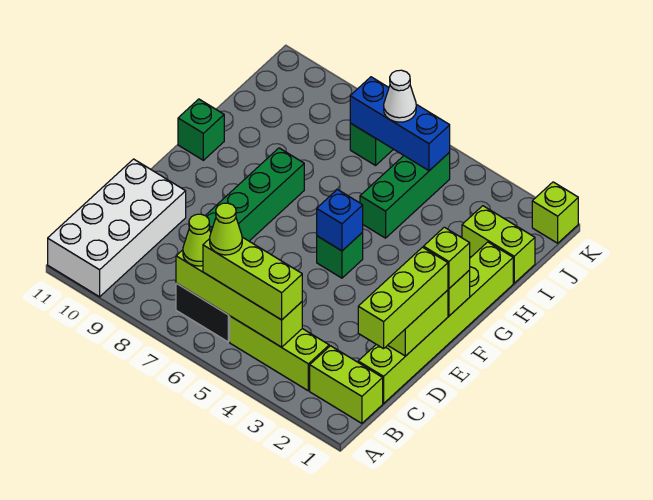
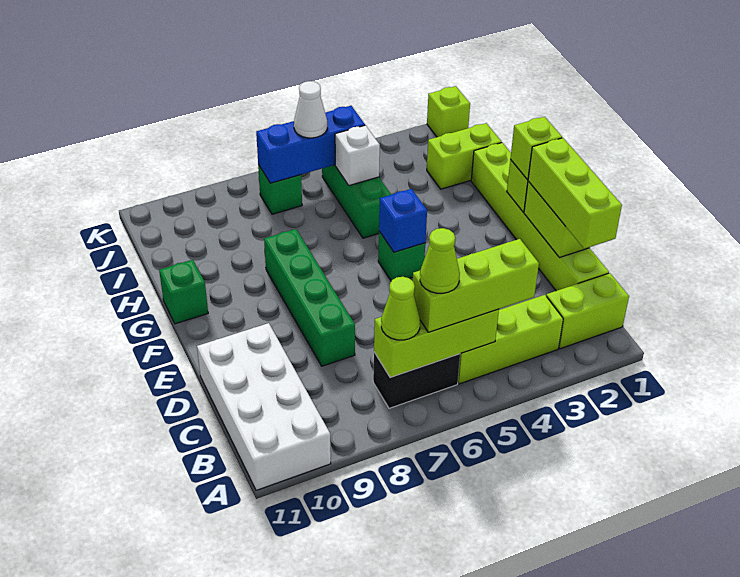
lime brick B4:B7 level 2 -> lime brick B5:B7 level 2
none -> white brick I5 level 2

